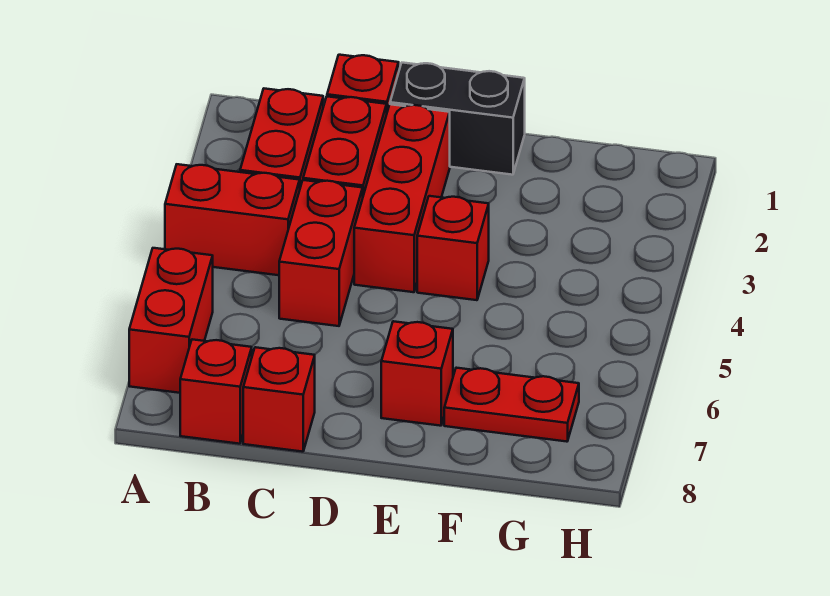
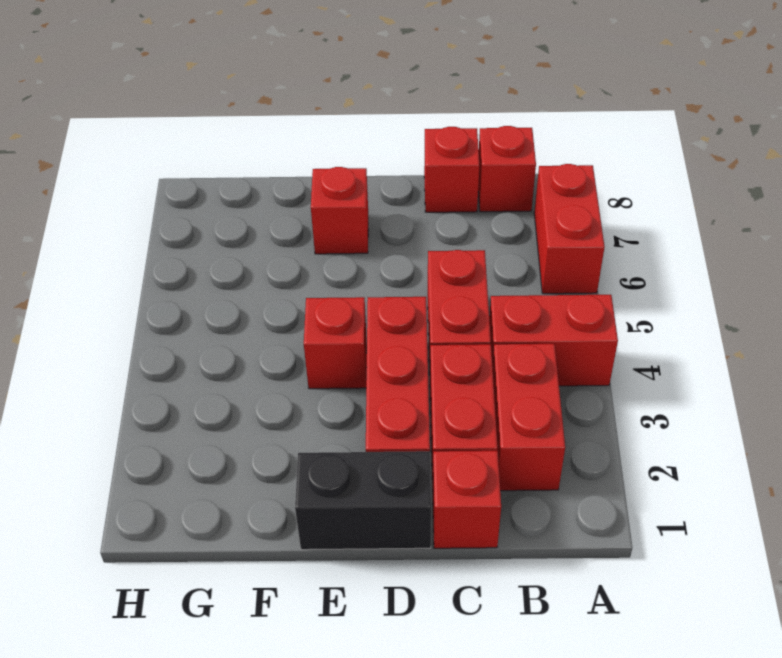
red plate F7:G7 level 1 -> none

